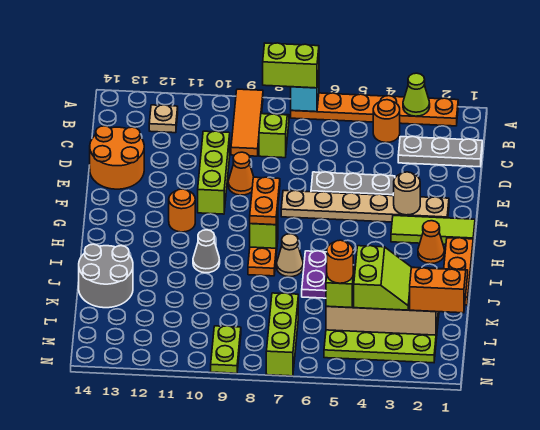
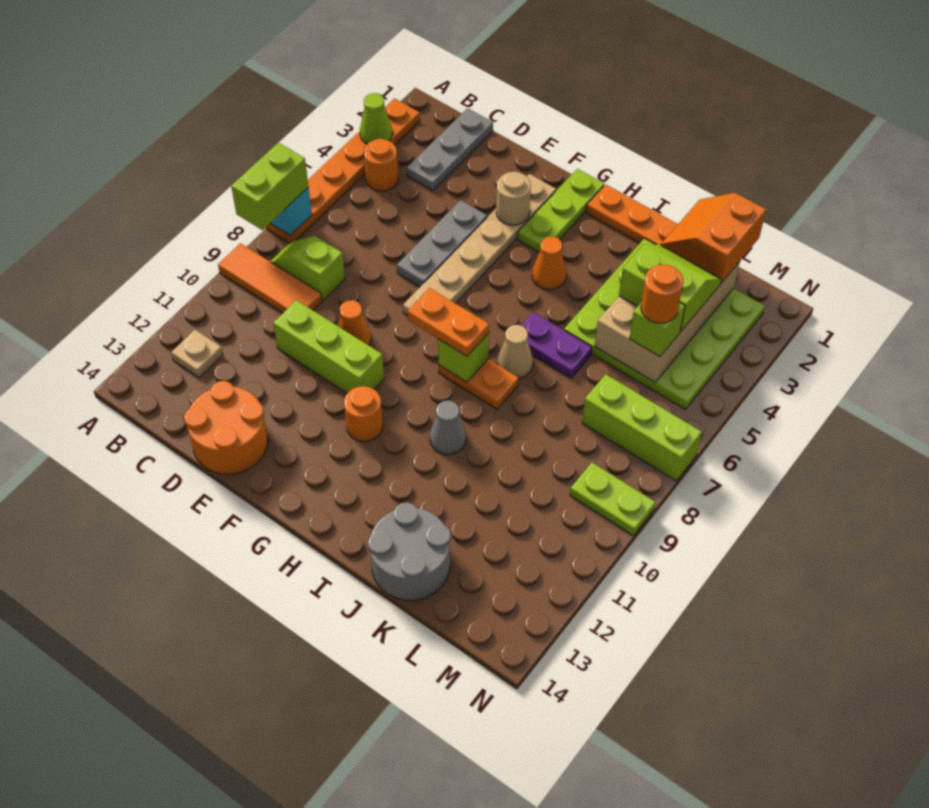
lime tile G1:G3 level 1 -> lime plate G1:G3 level 1
orange cone H2 level 1 -> orange cone H4 level 1

